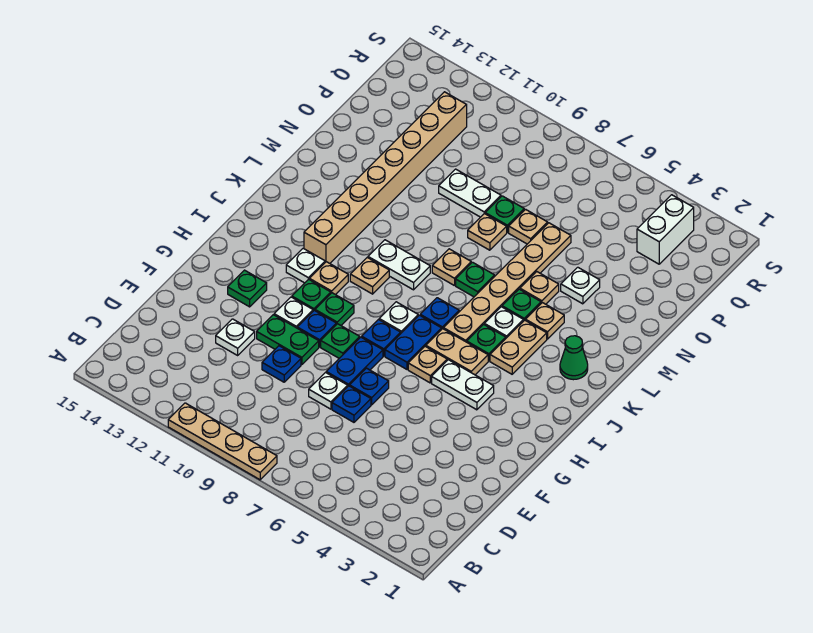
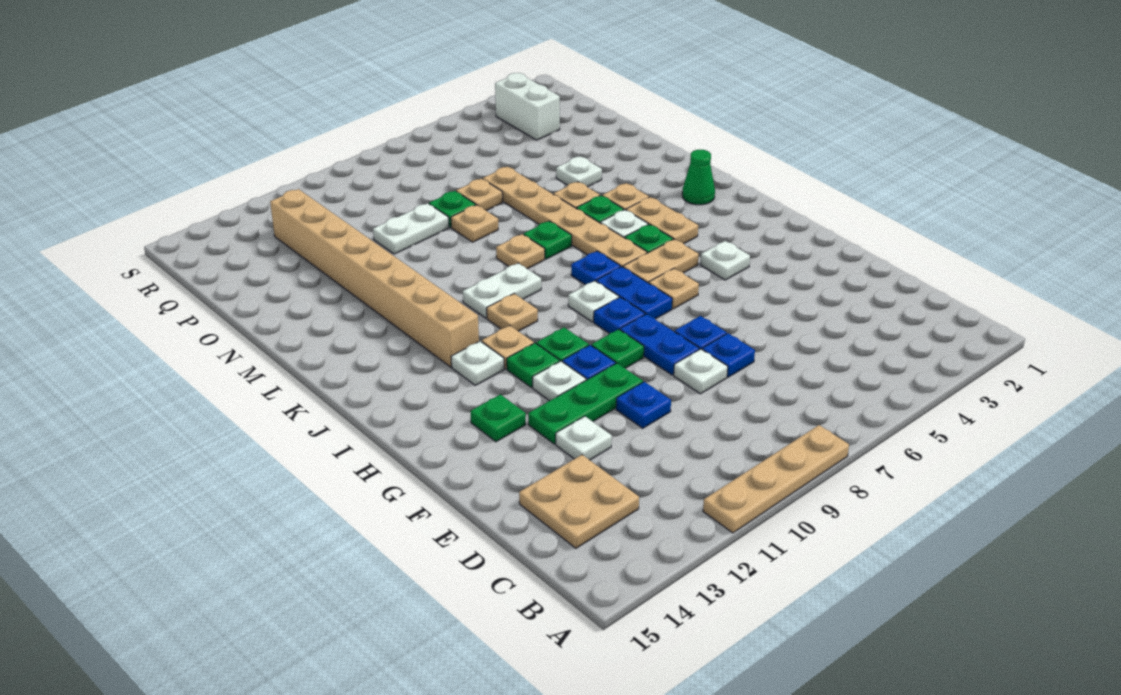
none -> tan plate C13:D14 level 1
green plate F10:F11 level 1 -> green plate F10:F12 level 1
white plate H4:H5 level 1 -> white plate H4 level 1

